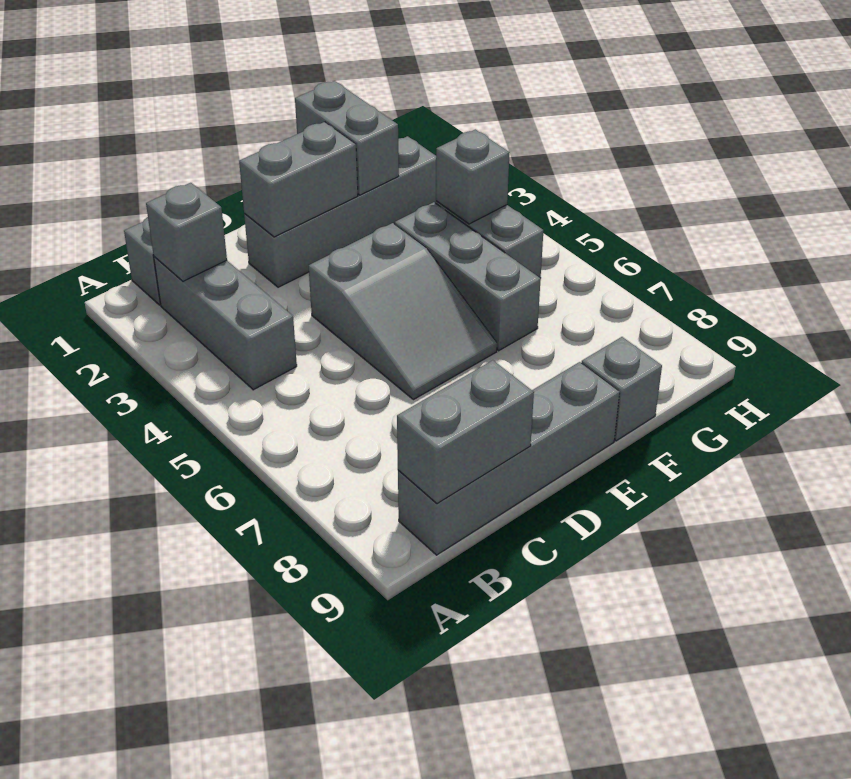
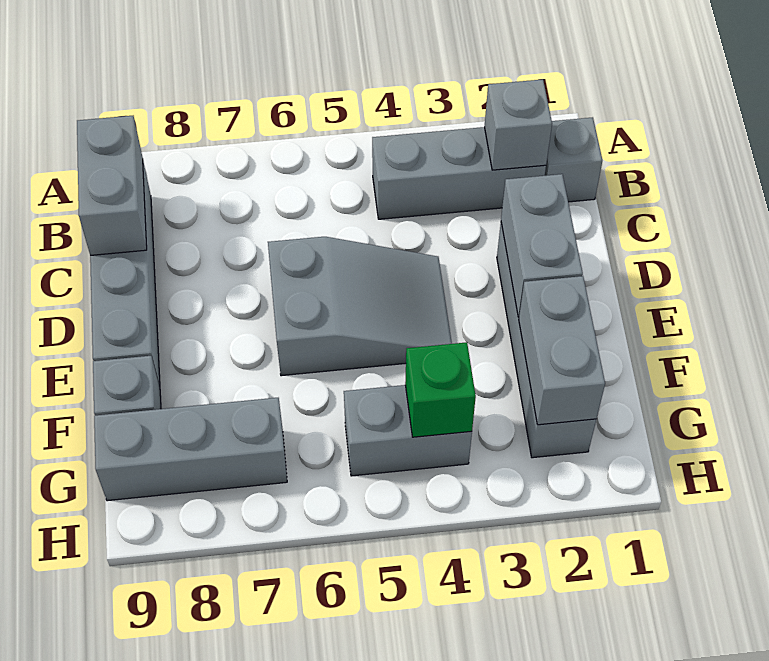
grey slope D4:E6 level 1 top 4 -> grey slope D4:E6 level 1 top 6
grey brick F1:F2 level 2 -> grey brick F2:G2 level 2
grey brick F4:F6 level 1 -> grey brick G7:G9 level 1
grey brick G4 level 2 -> green brick G4 level 2

